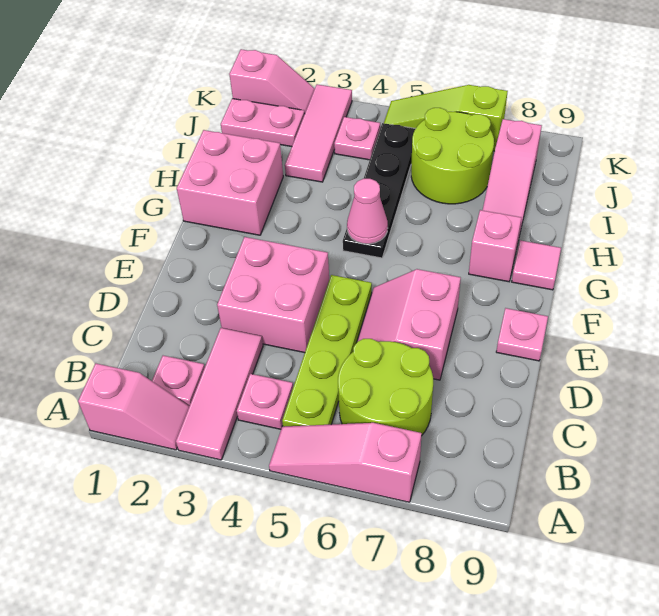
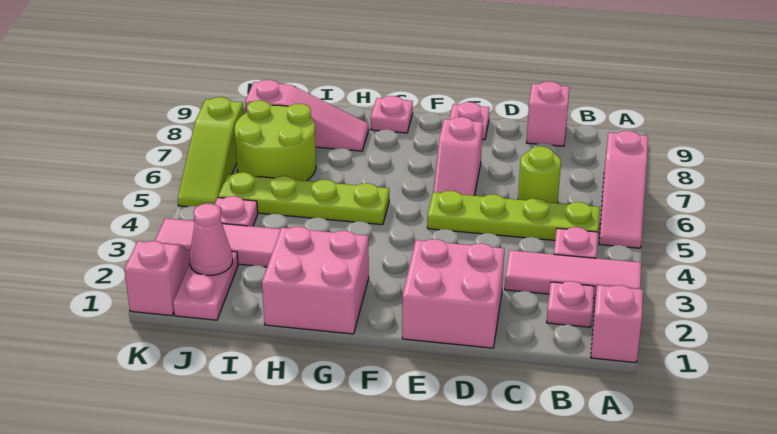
lime round brick B6:C7 level 1 -> lime round brick C6 level 1
pink brick D3:E4 level 1 -> pink brick D1:E2 level 1
pink slope D6:E7 level 1 top 7 -> pink slope E6:E7 level 1 top 7
black plate G5:J5 level 1 -> lime plate G5:J5 level 1
pink cone G5 level 2 -> pink cone J2 level 2
pink brick G8 level 1 -> pink brick C9 level 1
pink tile G9 level 1 -> pink plate G9 level 1

